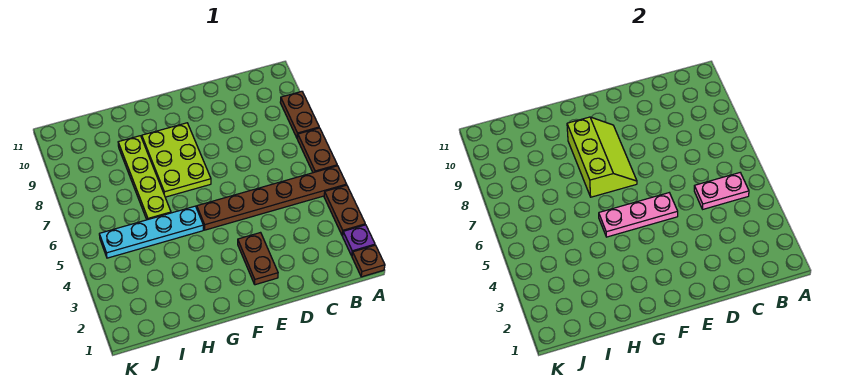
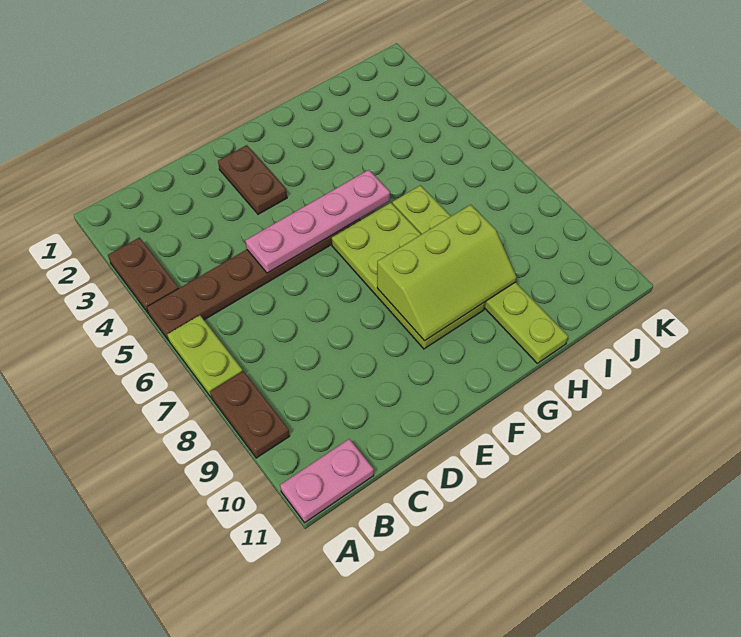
brown plate A1 level 1 -> none
purple plate A2 level 1 -> none
brown plate A6:A7 level 1 -> lime plate A6:A7 level 1
pink plate B5:C5 level 2 -> pink plate A11:B11 level 1
pink plate E5:G5 level 2 -> pink plate D5:G5 level 2
lime plate F7:G9 level 1 -> lime plate F6:G9 level 1
lime slope F7:G9 level 2 top G -> lime slope F8:H9 level 2 top 8
cyan plate G5:J5 level 1 -> none
lime plate H6:H9 level 1 -> lime plate H6:H11 level 1

